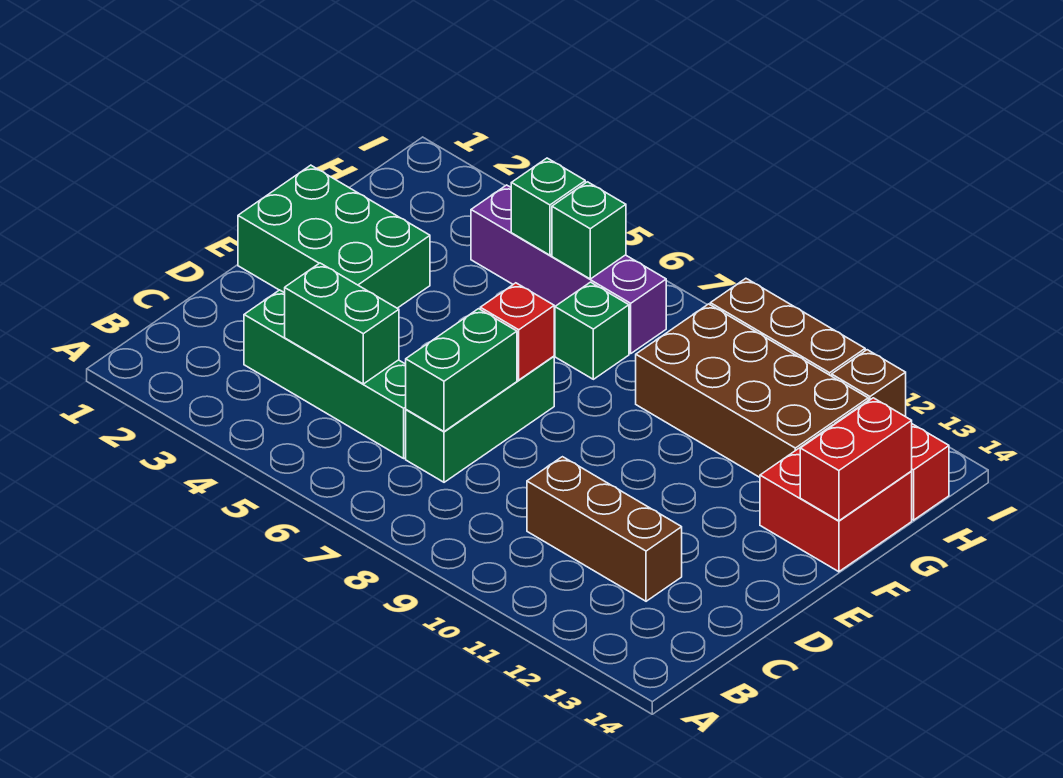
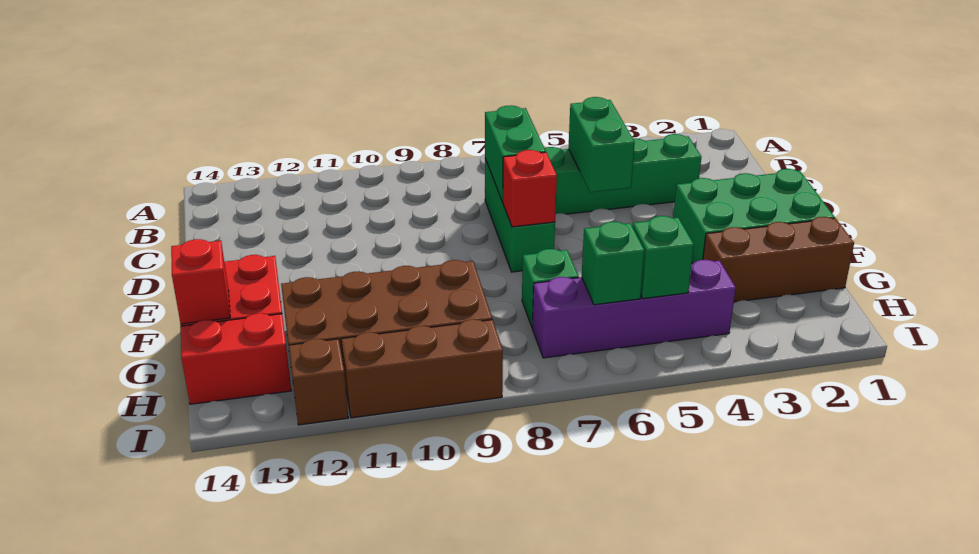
green brick C4:C5 level 2 -> green brick C5:D5 level 2
brown brick C10:C12 level 1 -> brown brick G1:G3 level 1
red brick F14:G14 level 2 -> red brick G14 level 2

